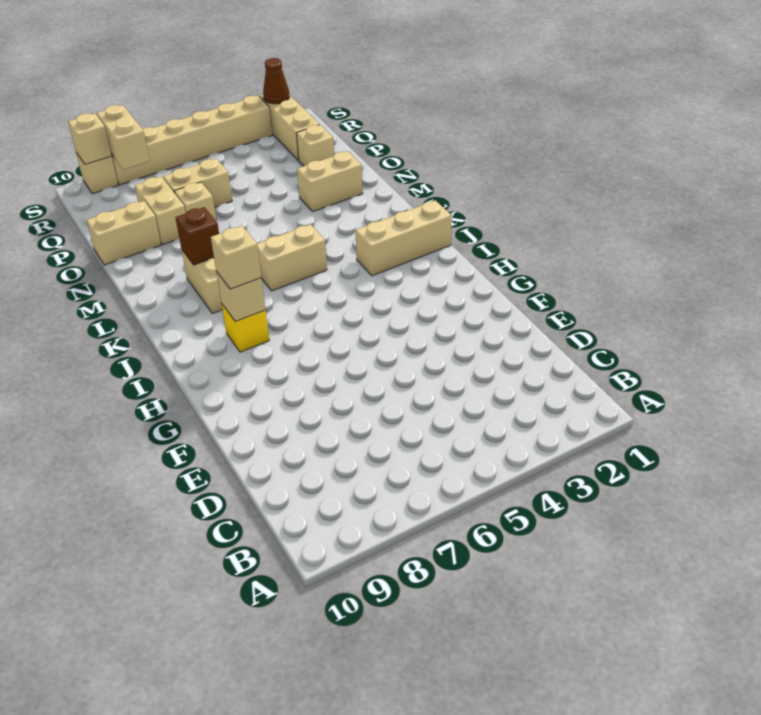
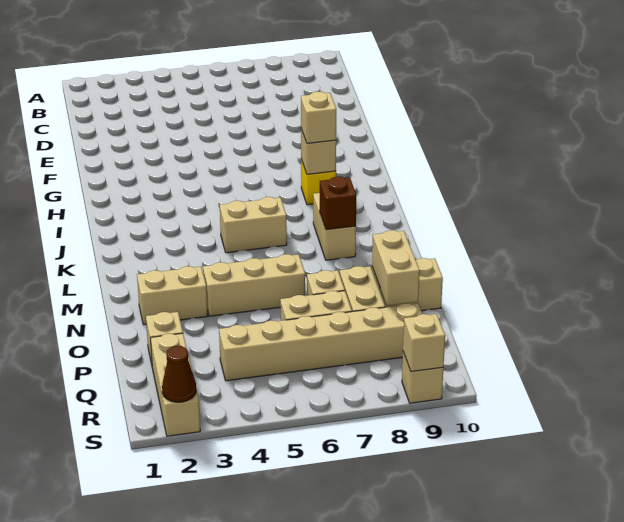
tan brick J1:J3 level 1 -> tan brick N4:N6 level 1
tan brick R8:S8 level 2 -> tan brick O9:P9 level 2
tan brick S3:S8 level 1 -> tan brick Q4:Q9 level 1

